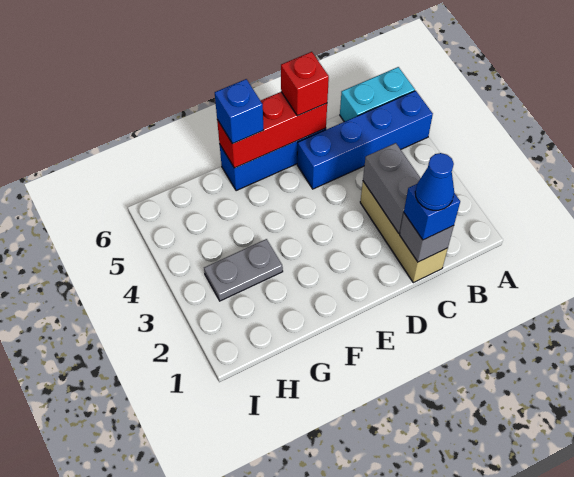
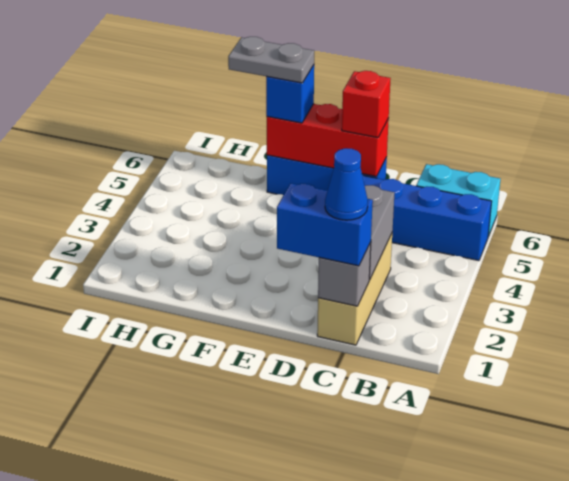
blue brick C1 level 3 -> blue brick C1:D1 level 3
grey plate G3:H3 level 1 -> grey plate F6:G6 level 4

